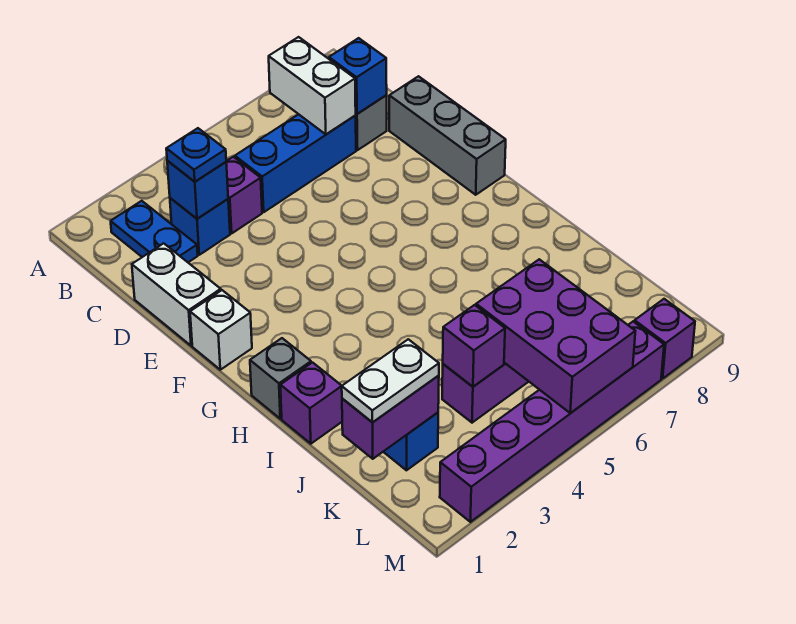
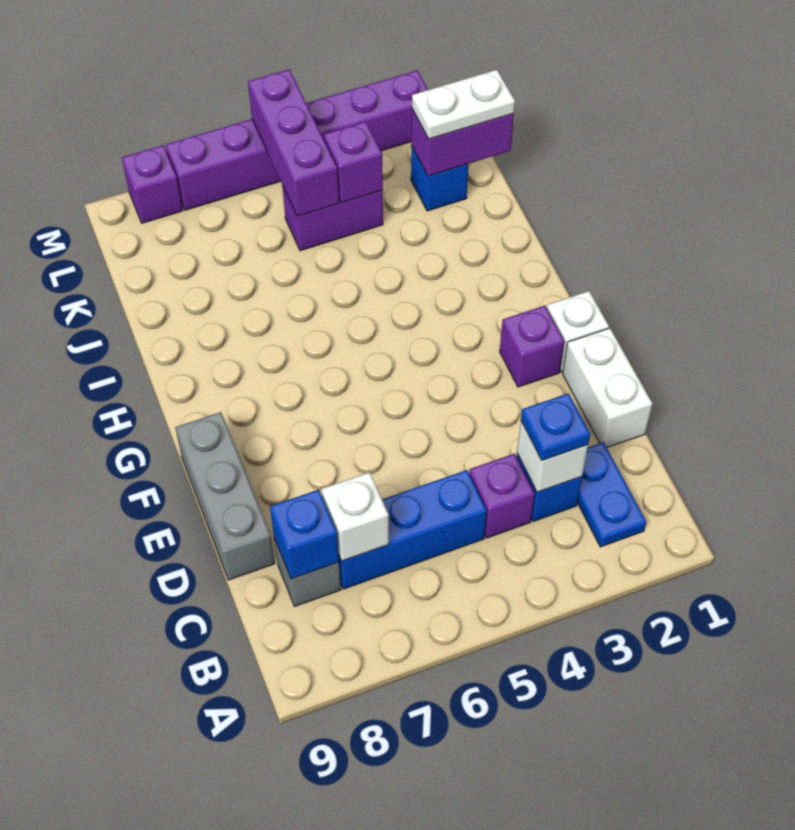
white brick B7:C7 level 2 -> white brick C7 level 2
blue brick C3 level 2 -> white brick C3 level 2
grey brick H1 level 1 -> none
purple brick I1 level 1 -> purple brick F2 level 1
purple brick K5:M6 level 2 -> purple brick K5:M5 level 2

